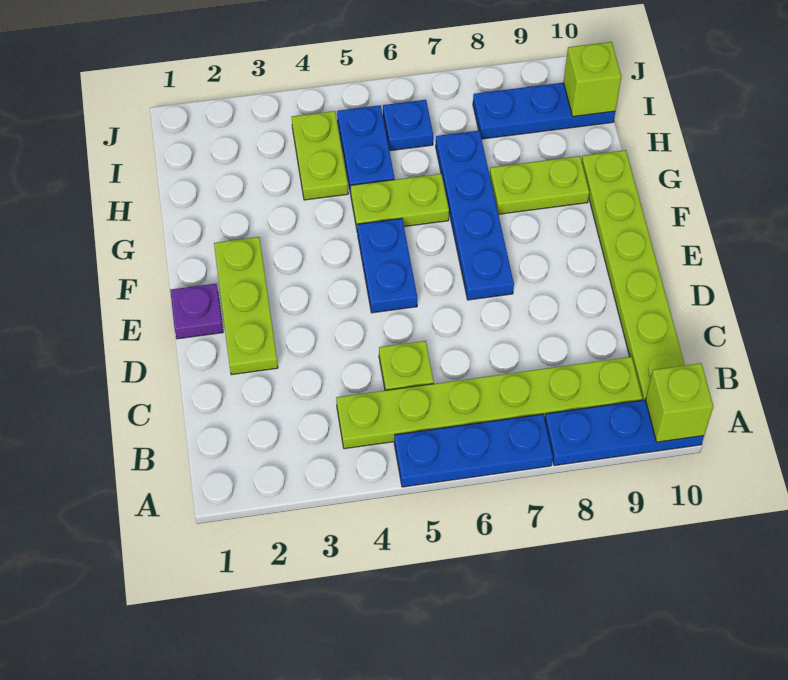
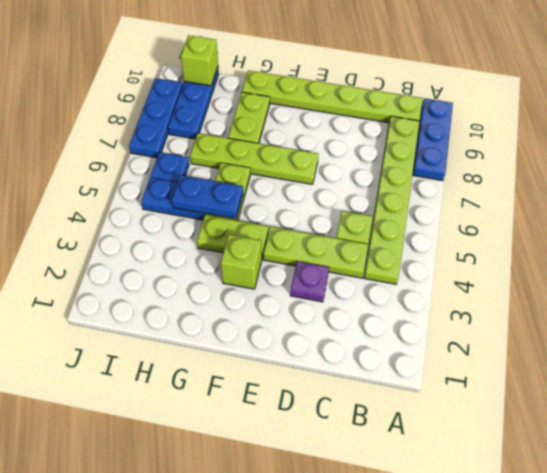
blue plate A5:A7 level 1 -> blue plate J7:J9 level 1
lime brick A10 level 2 -> lime brick F3 level 1
lime plate D2:F2 level 1 -> lime plate C4:E4 level 1
purple plate E1 level 1 -> purple plate D3 level 1
blue plate E5:F5 level 1 -> blue plate G5:H5 level 2
blue plate E7:H7 level 1 -> lime plate E7:H7 level 1
lime plate H4:I4 level 1 -> lime plate F4:G4 level 1

